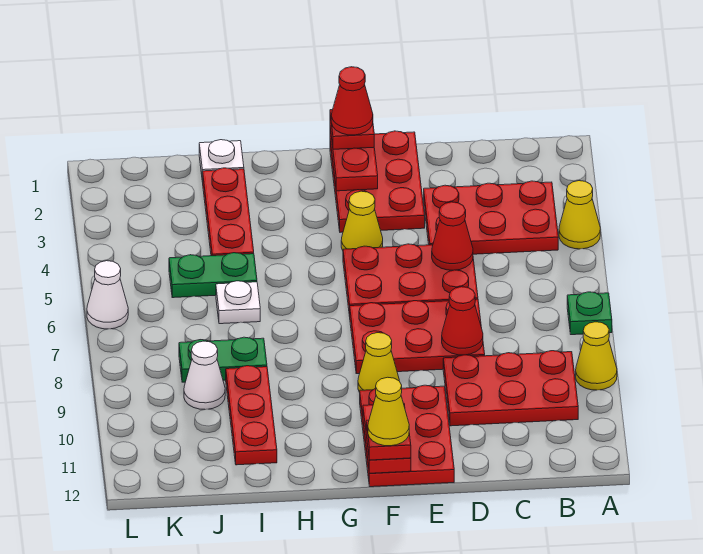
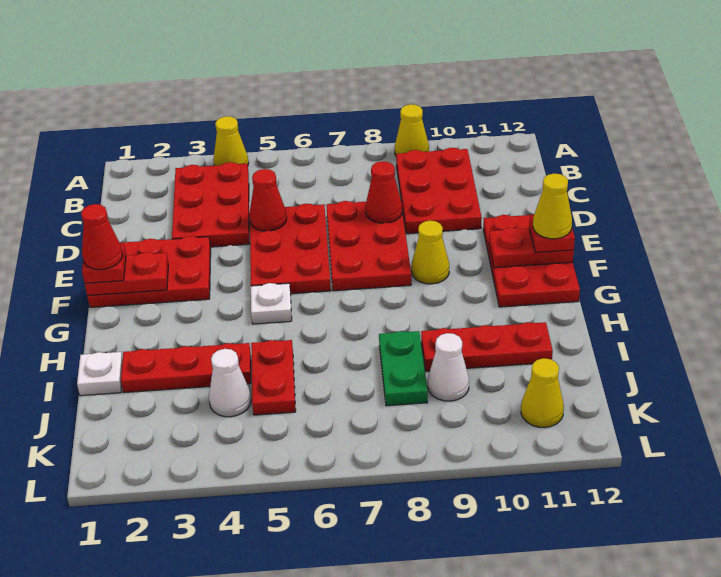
green plate A7 level 1 -> none
red plate E10:F12 level 1 -> red plate E11:G12 level 1
yellow cone F4 level 1 -> yellow cone K11 level 1
green plate I5:J5 level 1 -> red plate I5:J5 level 1
white plate I6 level 1 -> white plate G5 level 1
white cone L6 level 1 -> white cone J4 level 1

